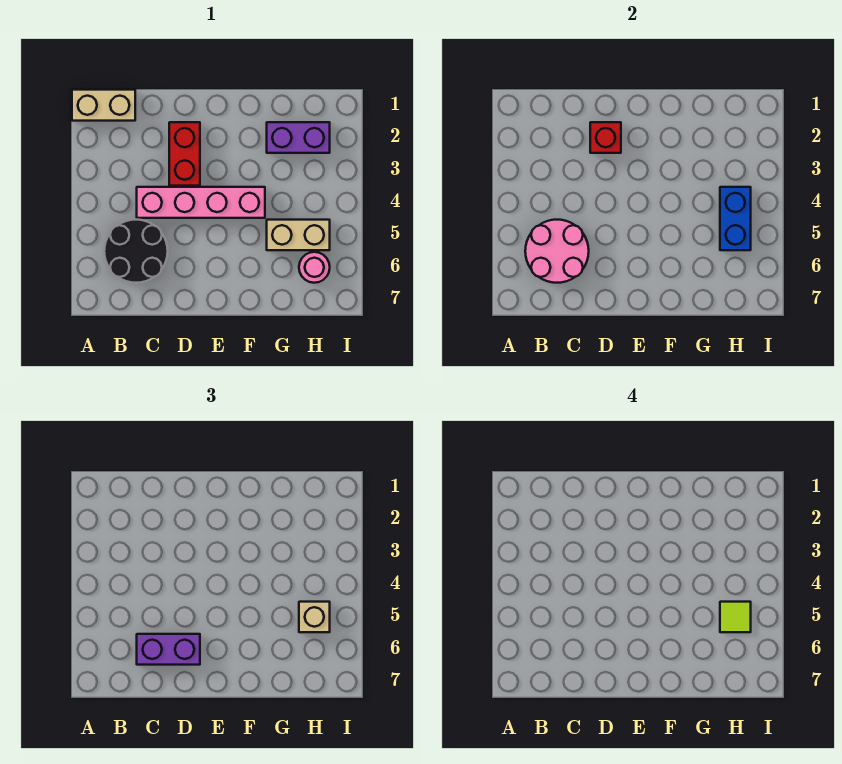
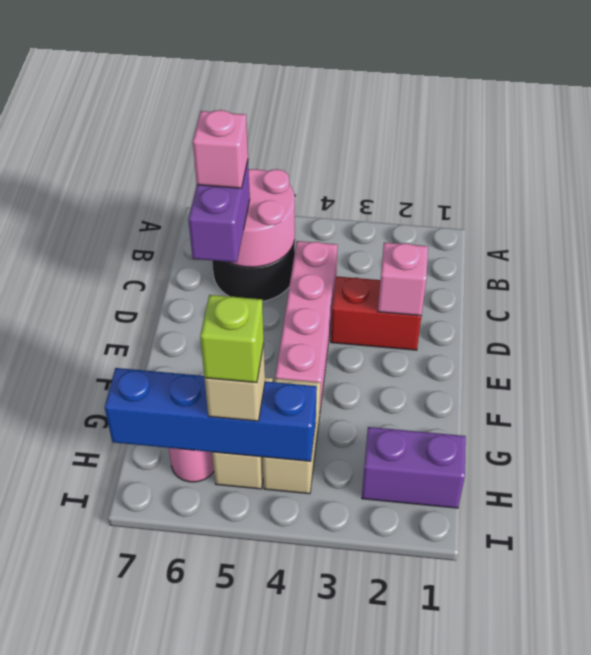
tan brick A1:B1 level 1 -> tan brick G4:H4 level 1
none -> pink brick C6 level 4
red brick D2 level 2 -> pink brick D2 level 2
purple brick G2:H2 level 1 -> purple brick H1:H2 level 1
blue brick H4:H5 level 2 -> blue brick H4:H7 level 2
lime tile H5 level 4 -> lime brick H5 level 4

